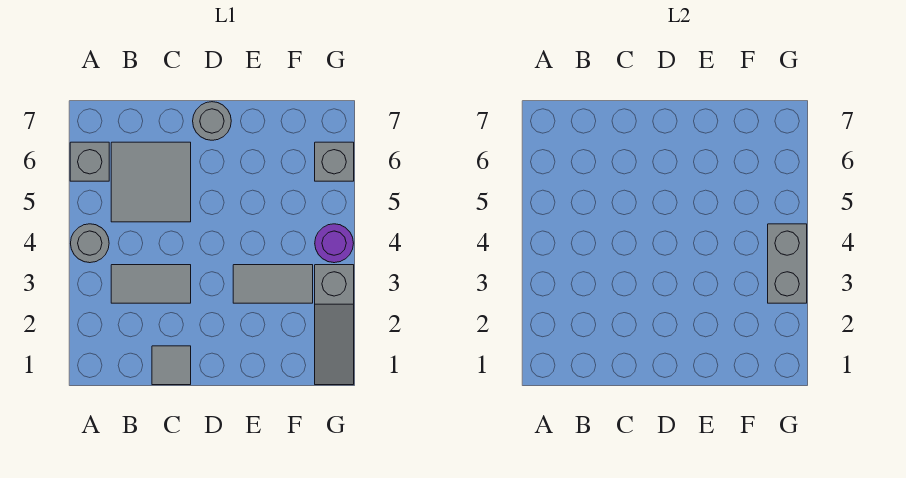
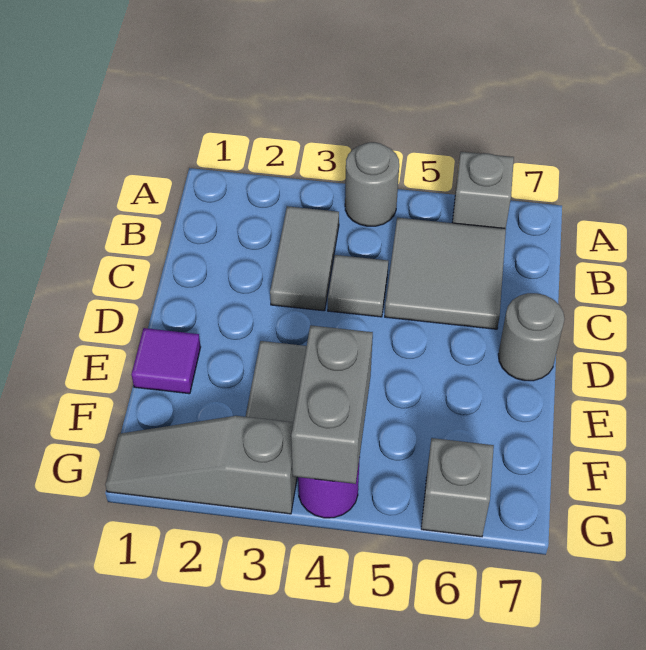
grey tile C1 level 1 -> grey tile C4 level 1
none -> purple tile E1 level 1
grey brick G3:G4 level 2 -> grey brick F4:G4 level 2

